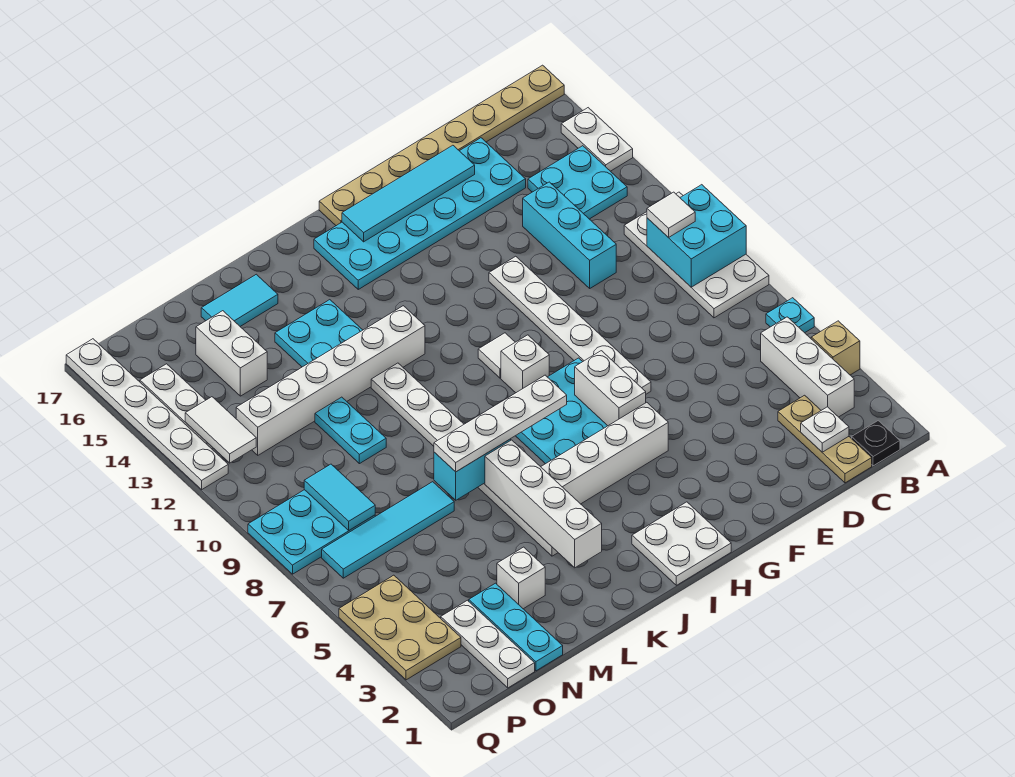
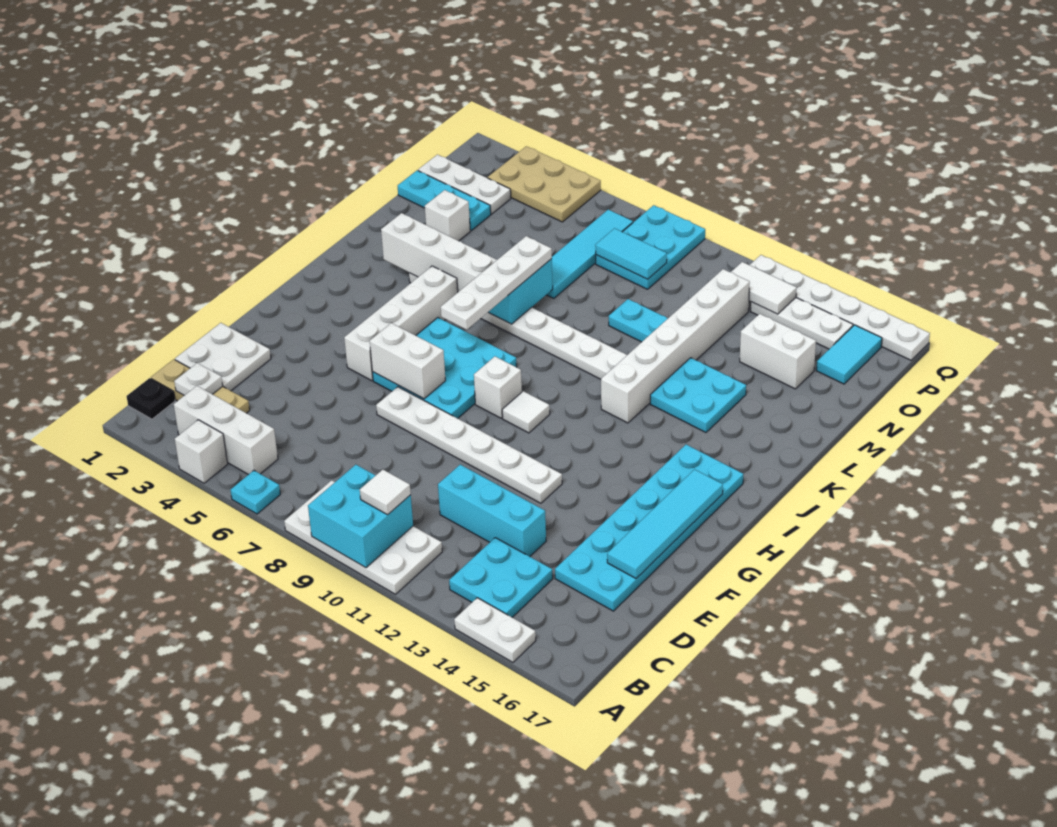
tan brick A4 level 1 -> white brick A4 level 1
tan plate A17:H17 level 1 -> none
white plate H1:I2 level 1 -> white plate D1:E2 level 1
cyan tile L16:M16 level 1 -> cyan tile O16:P16 level 1

